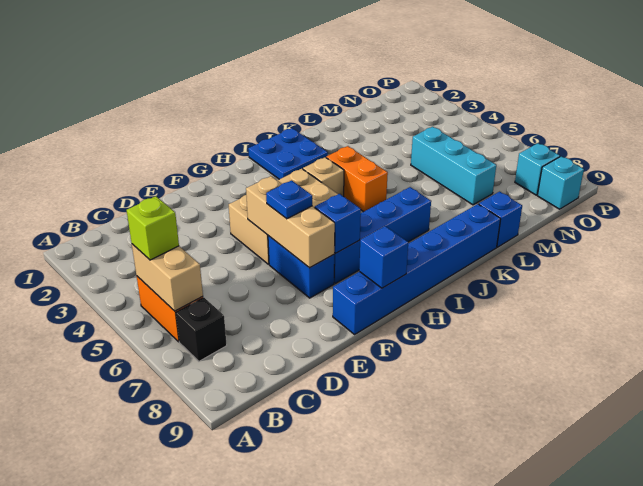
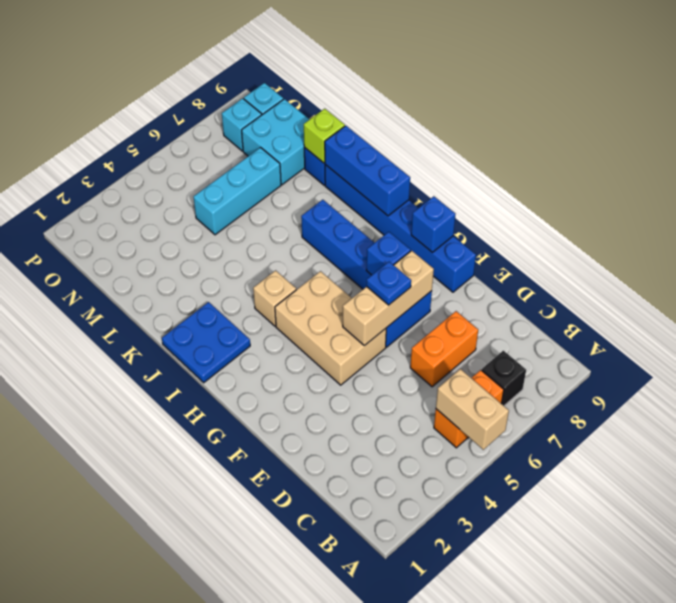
tan brick B5:B6 level 2 -> tan brick A5:B5 level 2
lime brick B5 level 3 -> lime brick L9 level 2
none -> blue brick I9:K9 level 2
orange brick J4:J5 level 1 -> orange brick D6:D7 level 1
none -> cyan brick M8:N9 level 1

